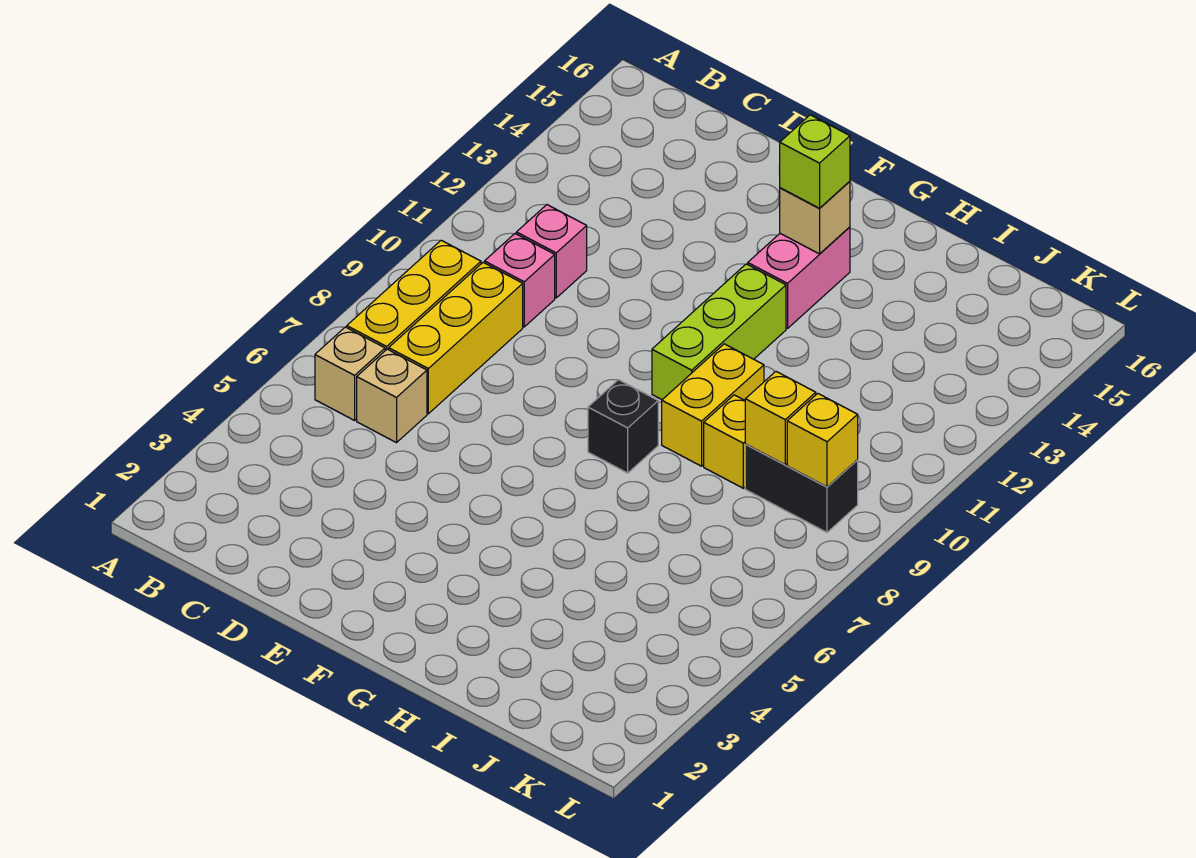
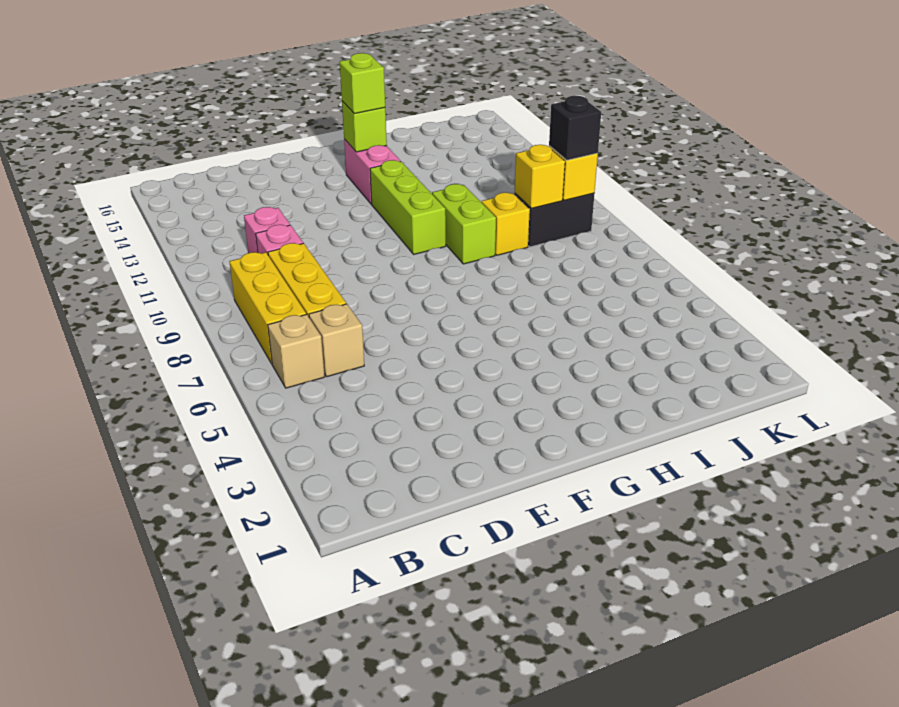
black brick G8 level 1 -> black brick K9 level 3
tan brick G14 level 2 -> lime brick G14 level 2
yellow brick H9:H10 level 1 -> lime brick H9:H10 level 1

